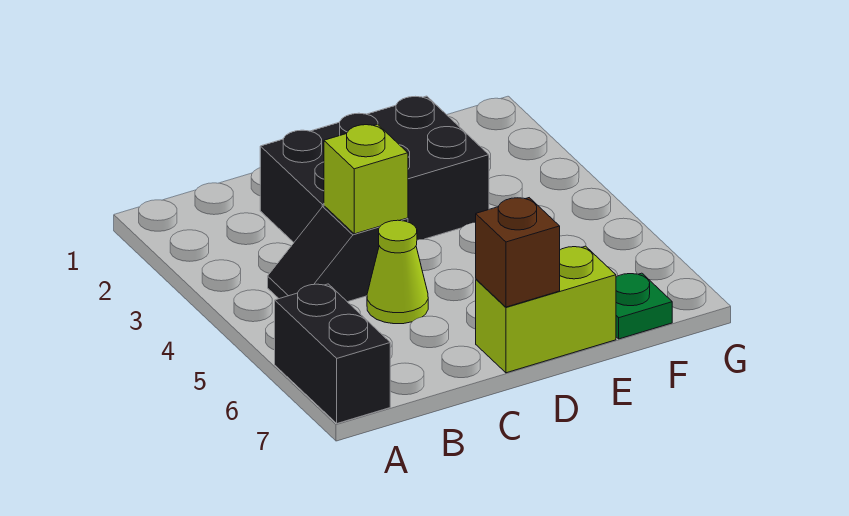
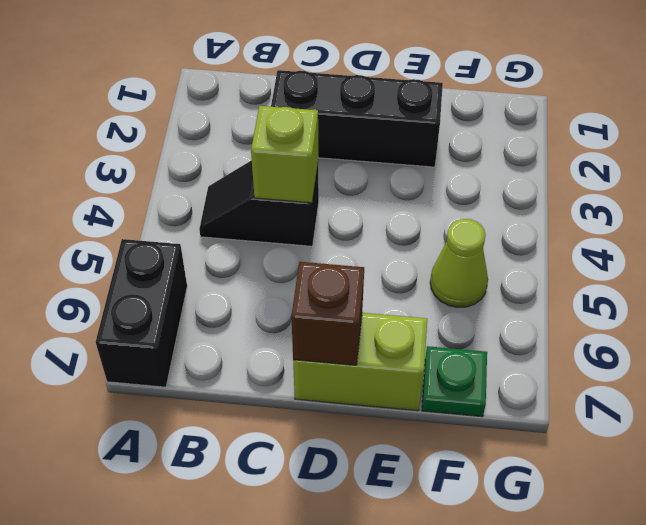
black brick C2:E3 level 1 -> black brick C2:E2 level 1
lime cone C5 level 1 -> lime cone F5 level 1

